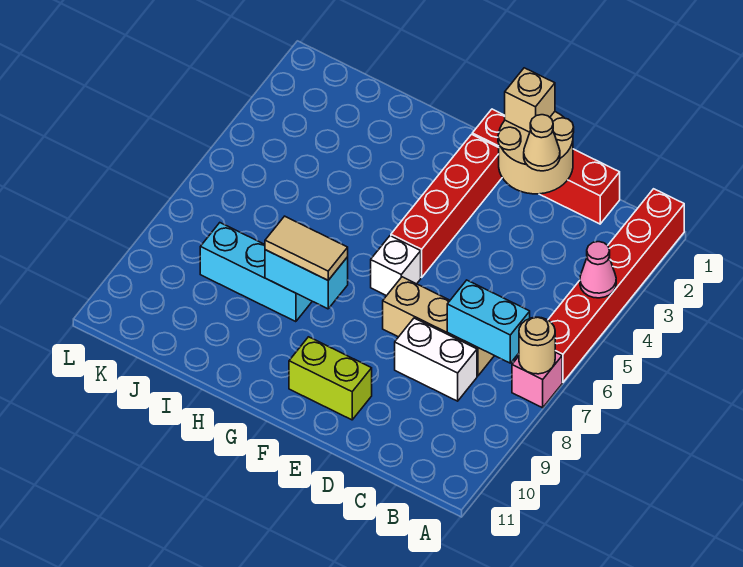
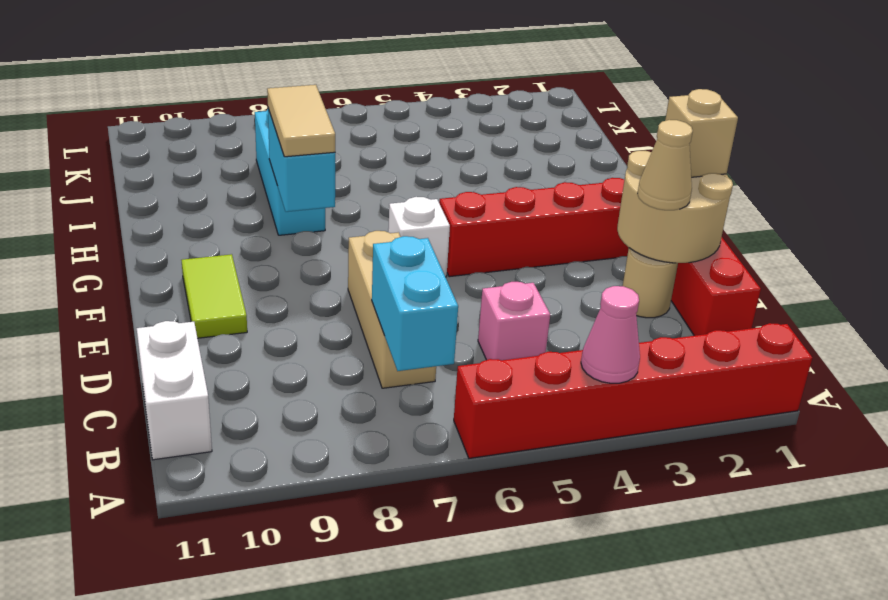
pink brick A7 level 1 -> pink brick C5 level 1
tan round brick A7 level 2 -> tan round brick D2 level 1
white brick C8:D8 level 1 -> white brick B11:C11 level 1
lime brick E10:F10 level 1 -> lime tile E10:F10 level 1

